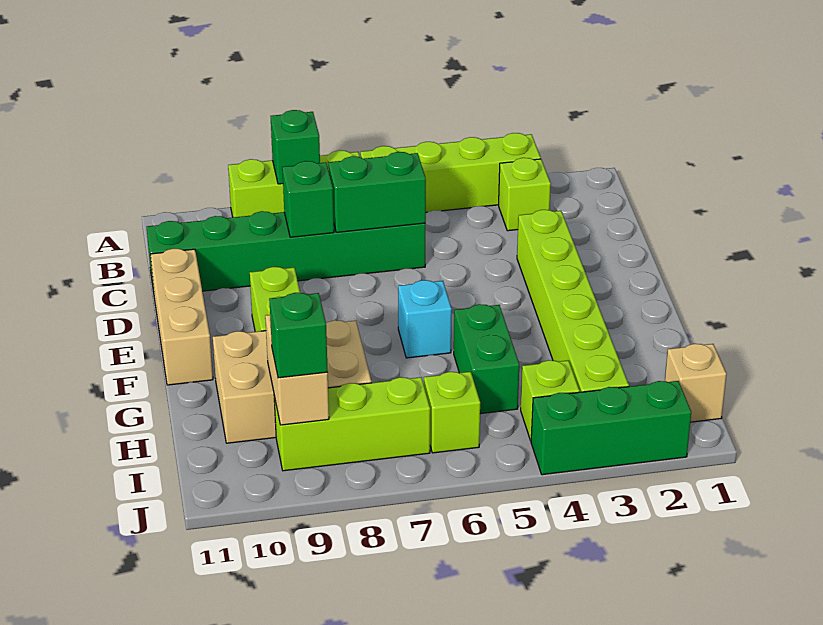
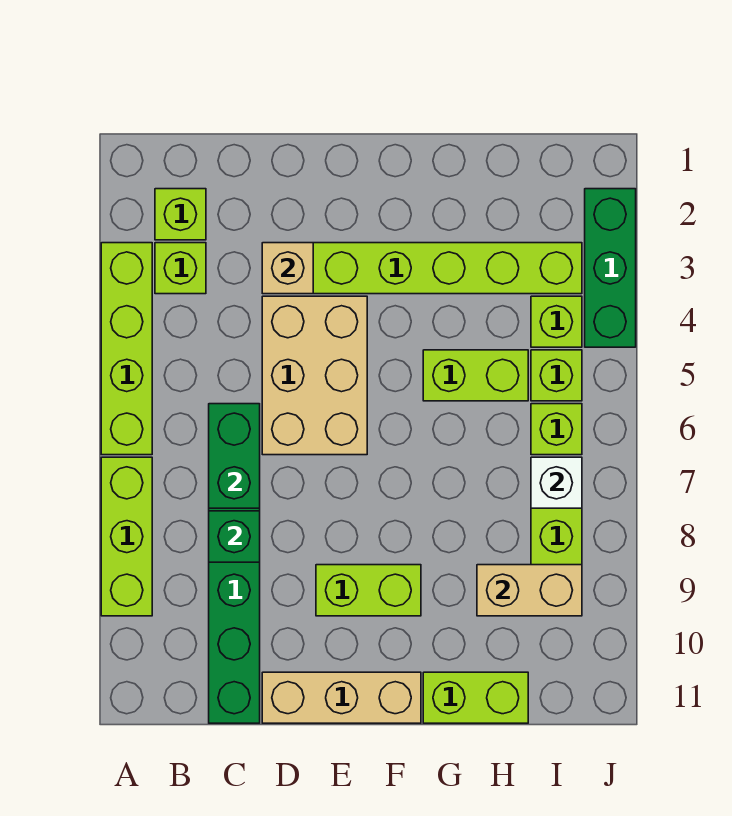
green brick A8 level 2 -> none
none -> lime brick B2 level 1
cyan brick F6 level 1 -> none
green brick G5:H5 level 1 -> lime brick G5:H5 level 1
tan brick G8:H10 level 1 -> tan brick D4:E6 level 1
none -> lime brick G11:H11 level 1
tan brick I1 level 1 -> tan brick D3 level 2
none -> lime brick I5 level 1
none -> white brick I7 level 2
green brick I9 level 3 -> none

